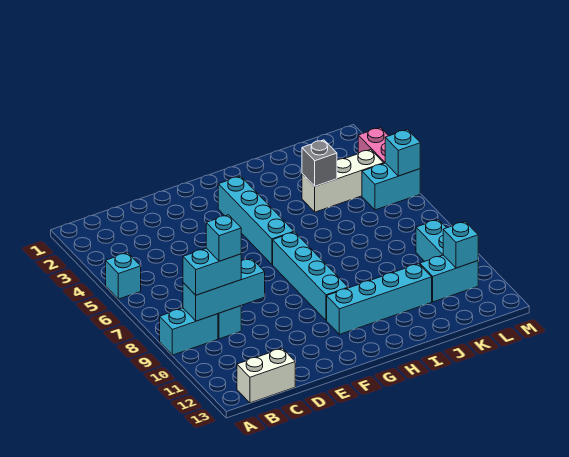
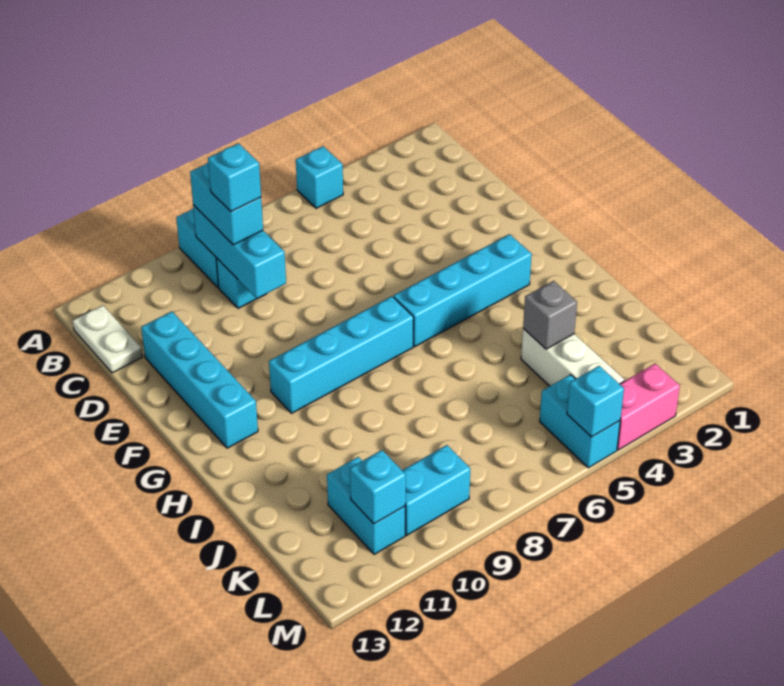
white brick B13:C13 level 1 -> white plate B13:C13 level 1
cyan brick G11:J11 level 1 -> cyan brick D12:G12 level 1

